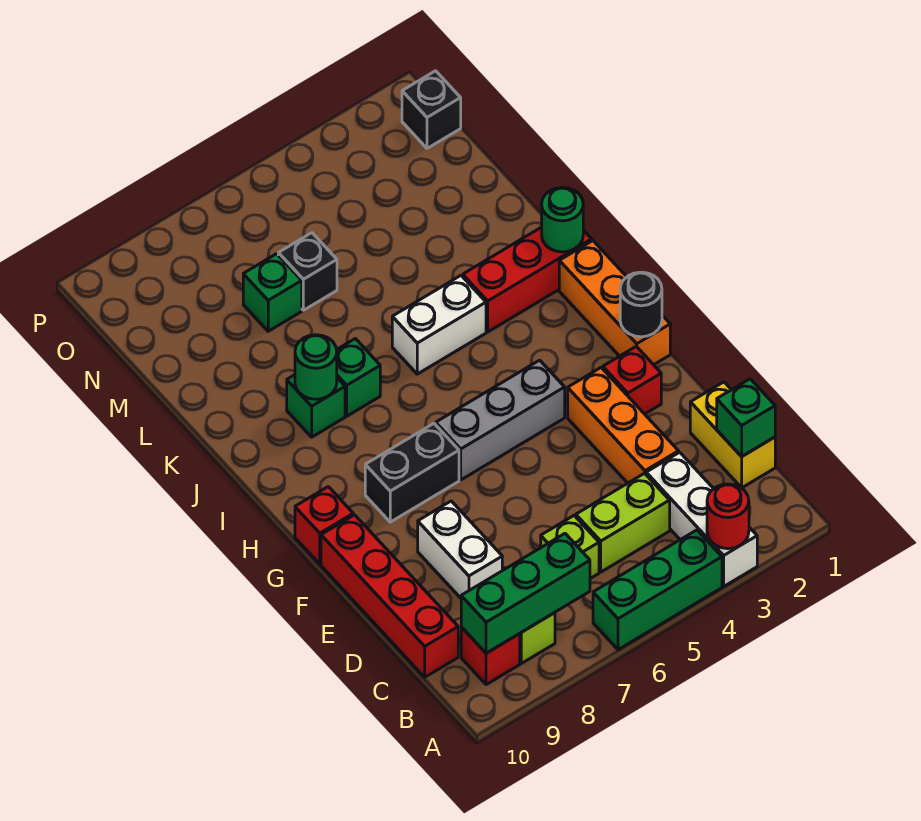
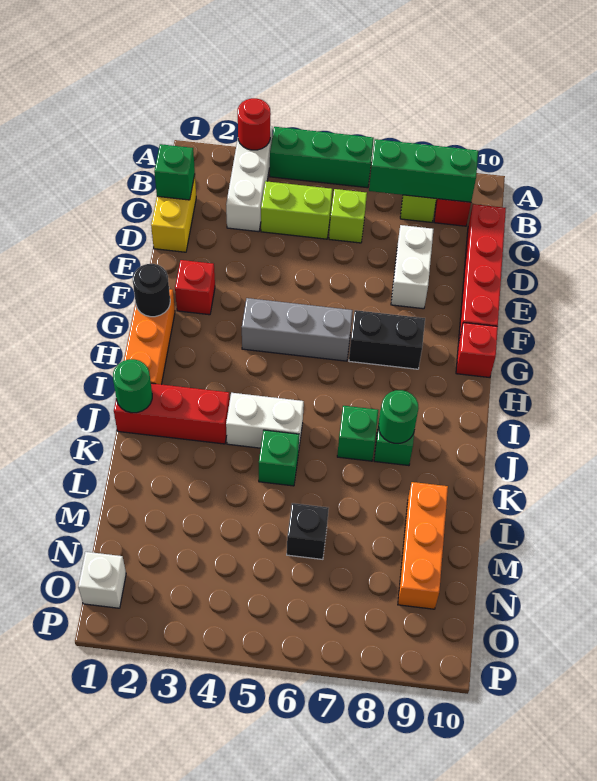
orange brick D3:F3 level 1 -> orange brick L9:N9 level 1
green brick M7 level 1 -> green brick K5 level 1
black brick O1 level 1 -> white brick O1 level 1

